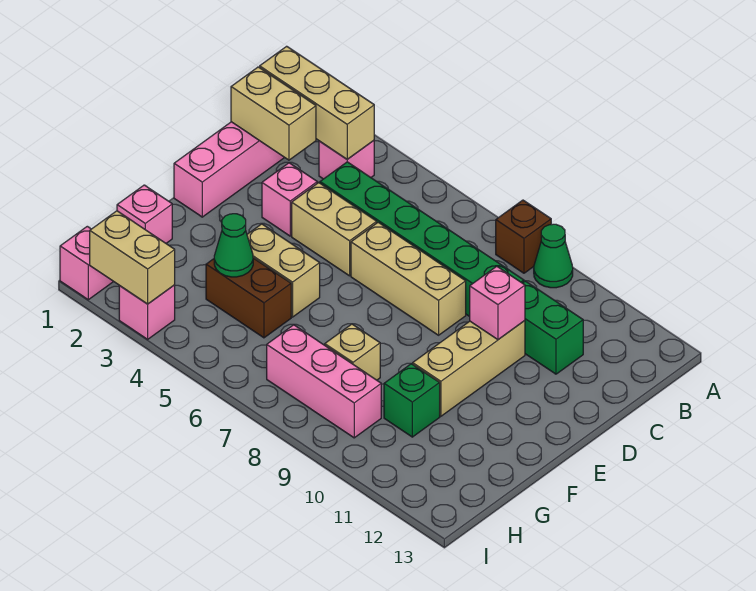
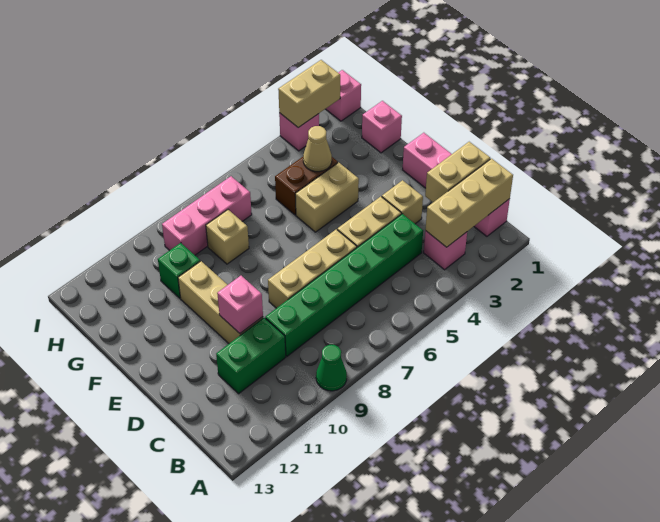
brown brick A8 level 1 -> none
pink brick D3 level 1 -> tan brick D3 level 1
green cone G4 level 2 -> tan cone G4 level 2

